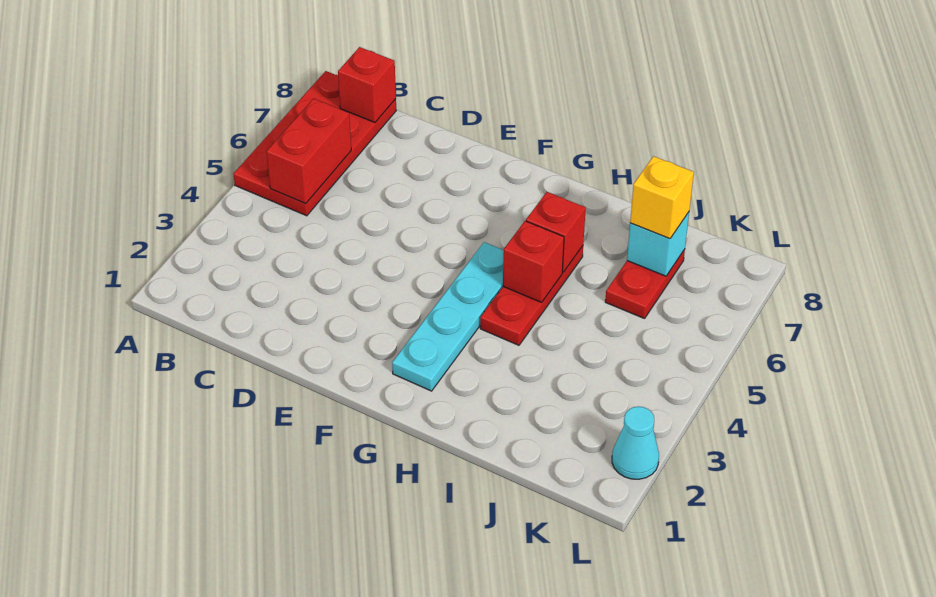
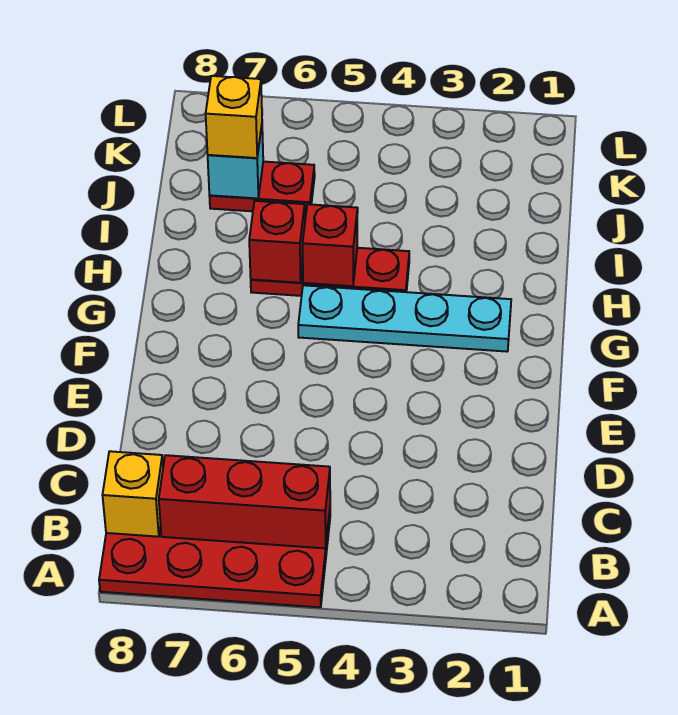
red brick B5:B6 level 2 -> red brick B5:B7 level 2
red brick B8 level 2 -> yellow brick B8 level 2
cyan cone L2 level 1 -> none

